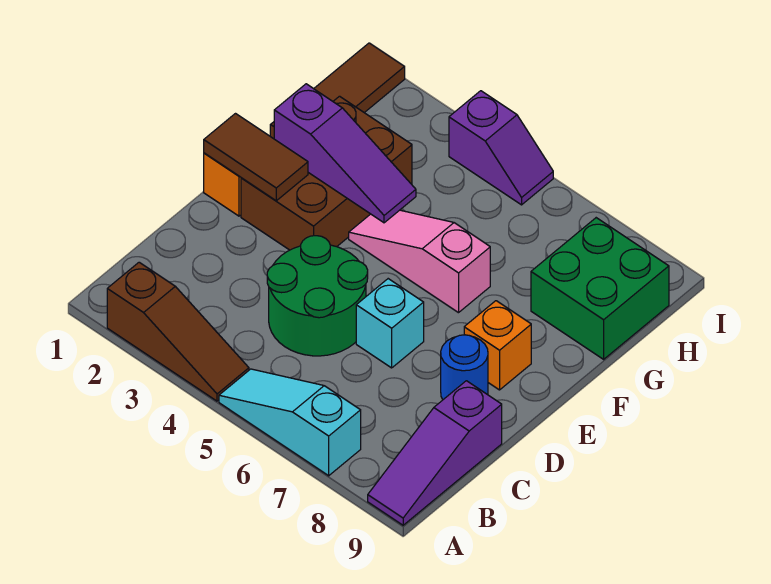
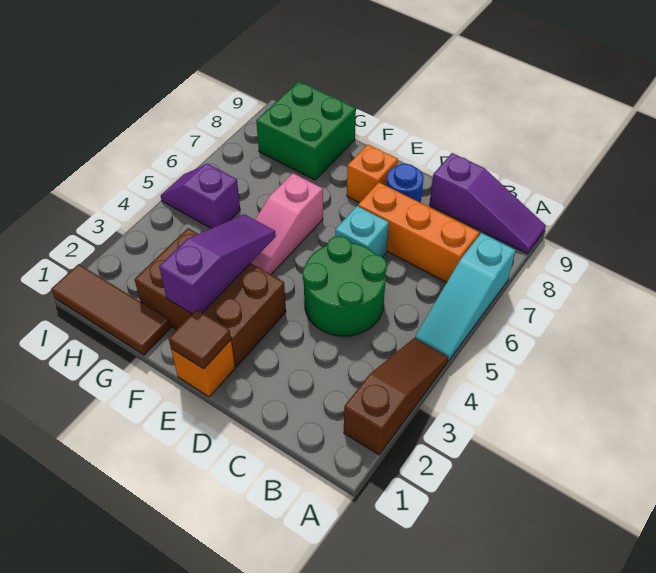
none -> orange brick B7:D7 level 1
brown tile E1:E2 level 2 -> brown tile E1 level 2
purple slope I4:I5 level 1 top 4 -> purple slope H5:I5 level 1 top H

